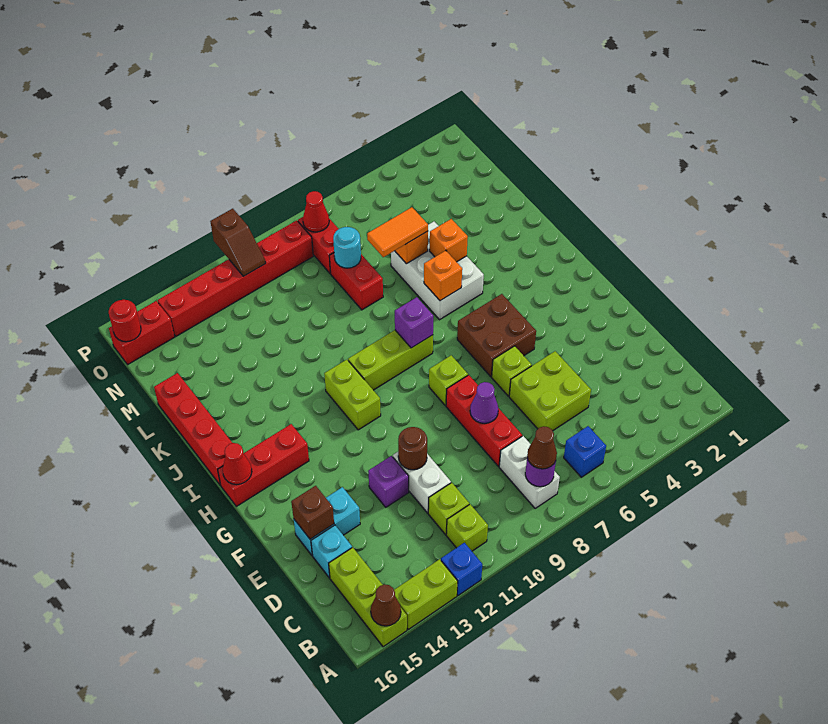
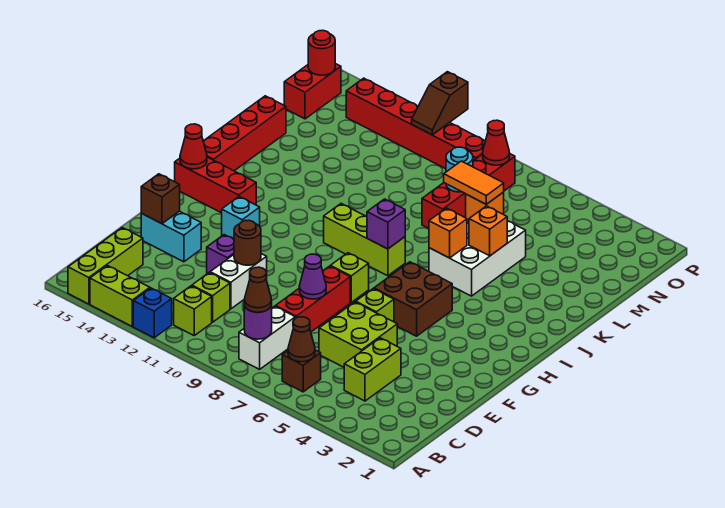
brown cone A15 level 2 -> brown cone B6 level 2
blue brick B6 level 1 -> brown brick B6 level 1
cyan brick D15 level 1 -> cyan brick G13 level 1
lime brick H11:I11 level 1 -> lime brick C4:D4 level 1
red brick O15:O16 level 1 -> red brick N16:O16 level 1

